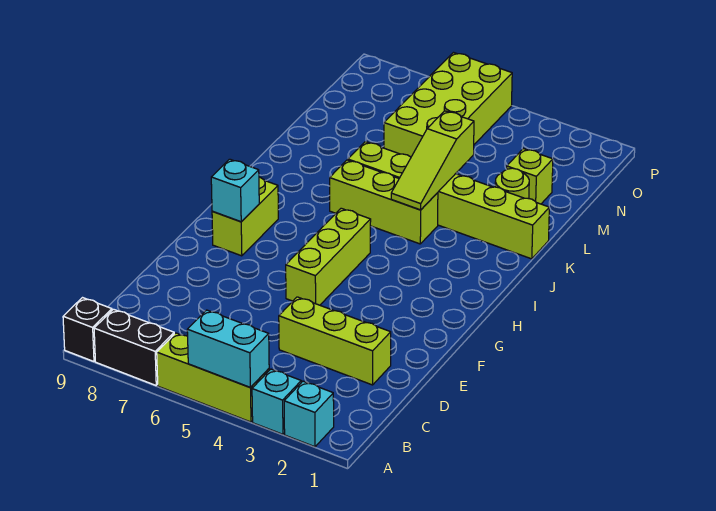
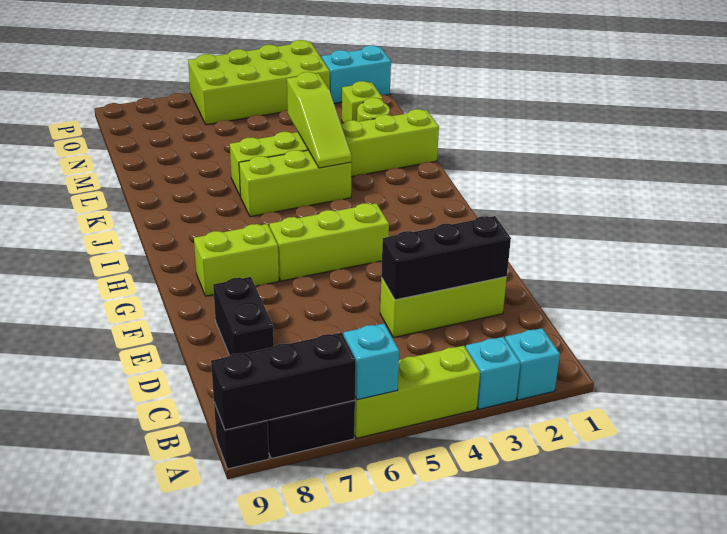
cyan brick A4:A5 level 2 -> cyan brick O1:O2 level 1
none -> black brick A7:A9 level 2
none -> black brick D2:D4 level 2
none -> black brick D8:E8 level 1
lime brick F5:H5 level 1 -> lime brick G4:G6 level 1
lime brick G8:H8 level 1 -> lime brick G7:G8 level 1
cyan brick G8 level 2 -> cyan brick A6 level 2
lime brick M5:P6 level 1 -> lime brick O3:P6 level 1

